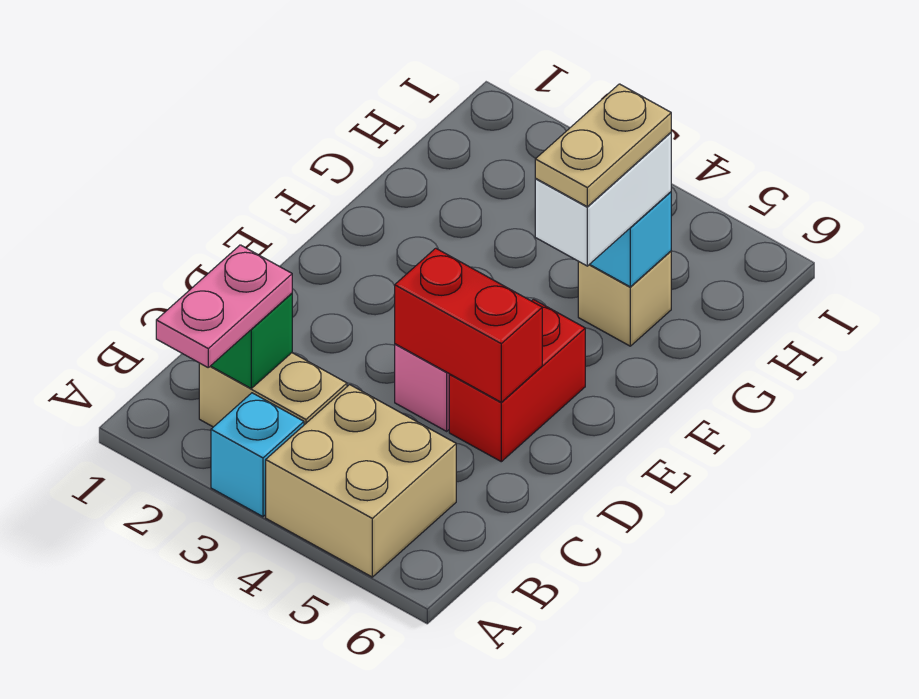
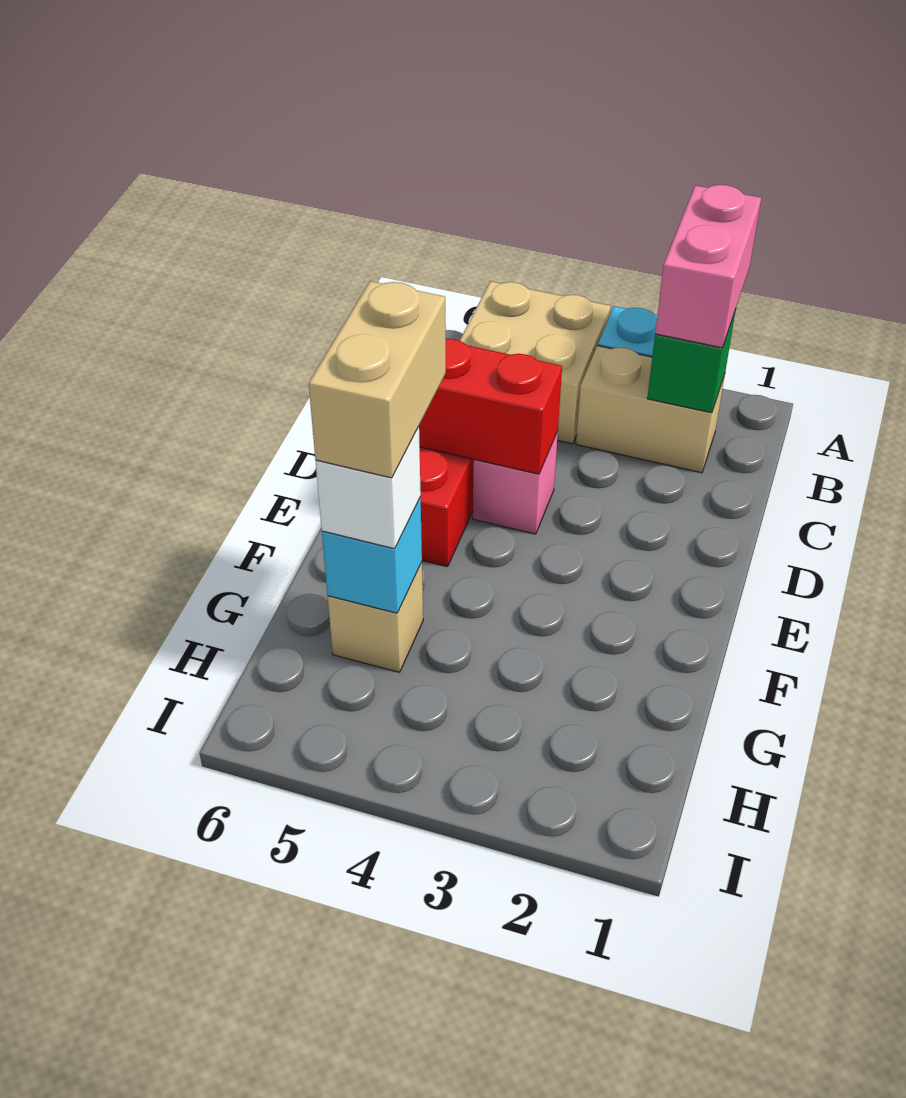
pink plate A2:B2 level 3 -> pink brick A2:B2 level 3
white brick F5:G5 level 3 -> white brick G5 level 3
tan plate F5:G5 level 4 -> tan brick F5:G5 level 4

